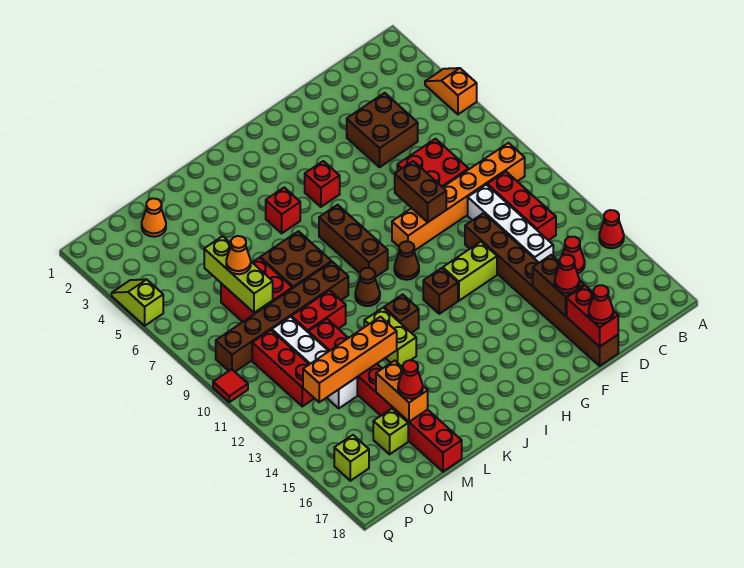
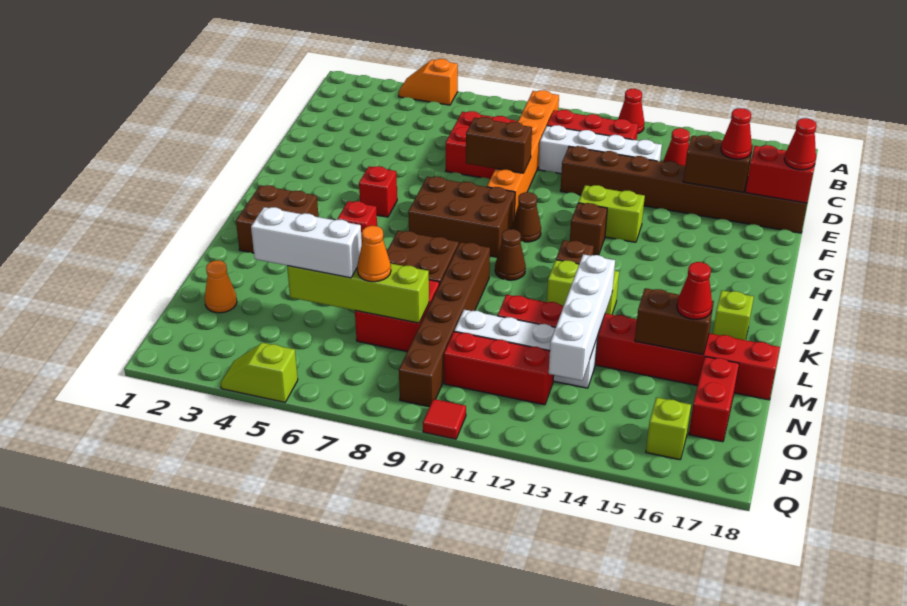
red cone A14 level 1 -> red cone A12 level 1
brown brick D4:E5 level 1 -> brown brick J2:K3 level 1
lime brick F12:G12 level 1 -> lime brick G12:G13 level 1
brown brick I7:I9 level 1 -> brown brick H7:I9 level 1
red brick L10:M10 level 1 -> red brick N17:O17 level 1
orange brick L13:O13 level 2 -> white brick L13:O13 level 2
orange brick M15:M16 level 2 -> brown brick M15:M16 level 2
none -> white brick N4:N6 level 3
lime brick N6:N8 level 2 -> lime brick N5:N8 level 2
lime brick N16 level 1 -> lime brick K17 level 1

